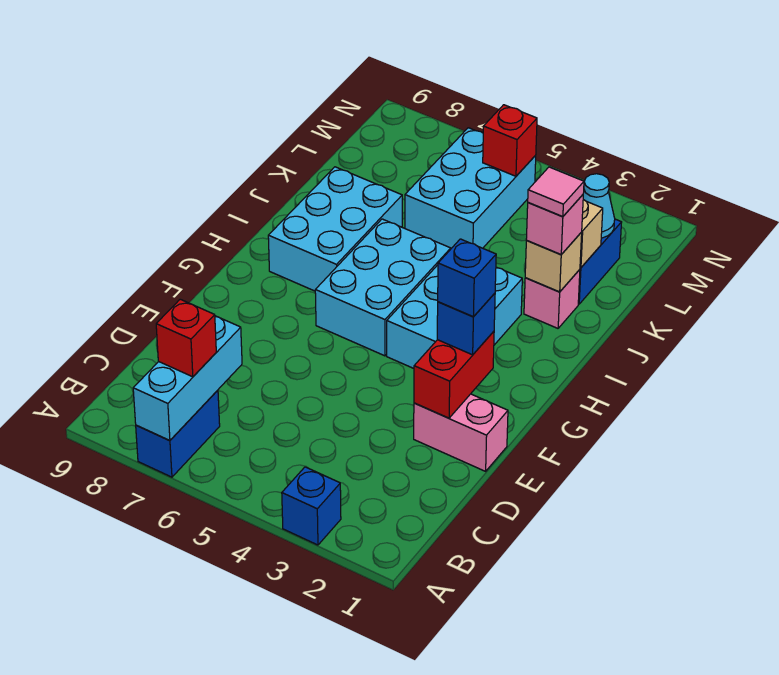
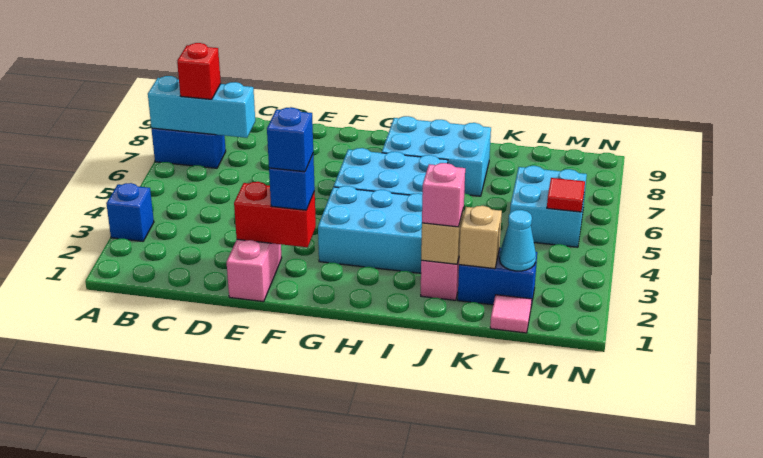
pink tile J2 level 4 -> pink tile L1 level 1
cyan brick K5:M6 level 1 -> cyan brick L5:M6 level 1
red brick M5 level 2 -> red tile M5 level 2

